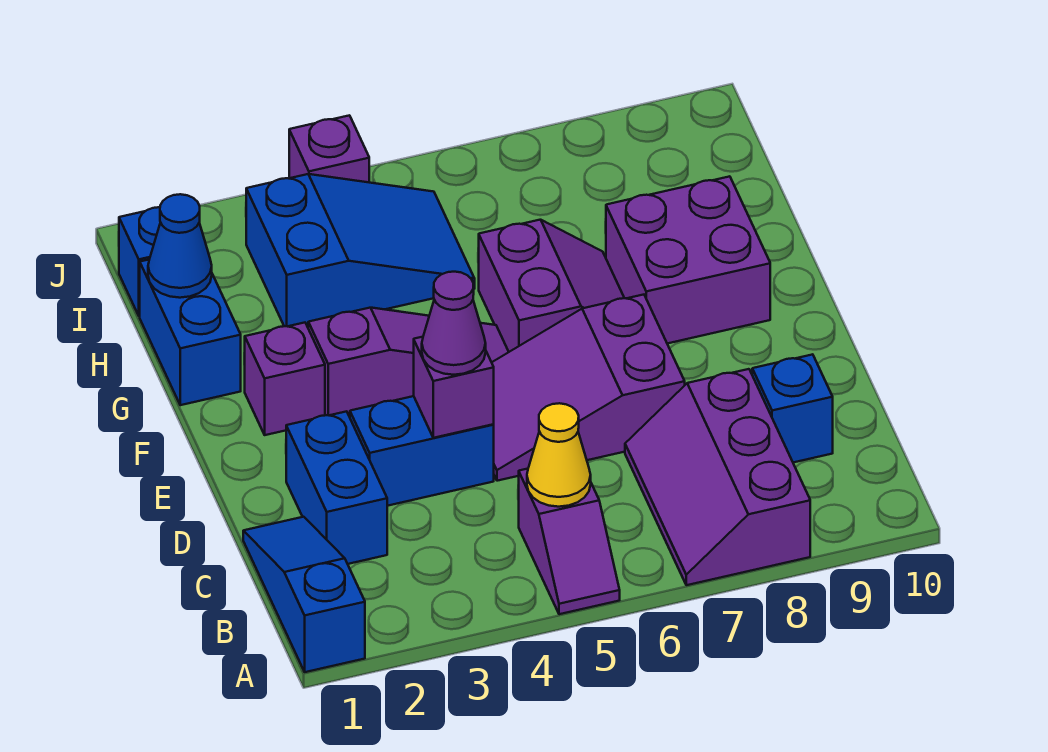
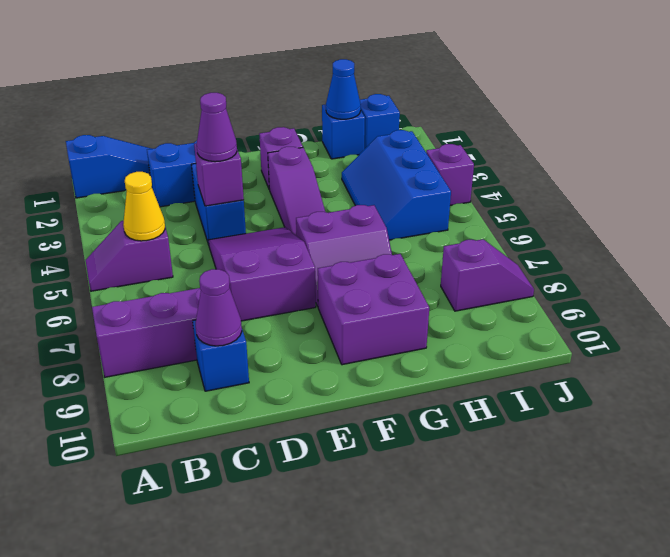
none -> purple cone C9 level 2
blue brick G1:H1 level 1 -> blue brick H1 level 1
blue slope H3:I5 level 1 top 3 -> blue slope H3:I5 level 1 top I
none -> purple slope I8:J8 level 1 top I

